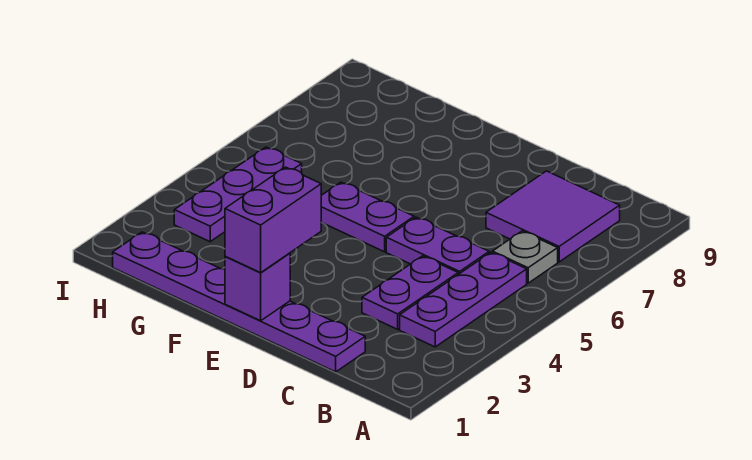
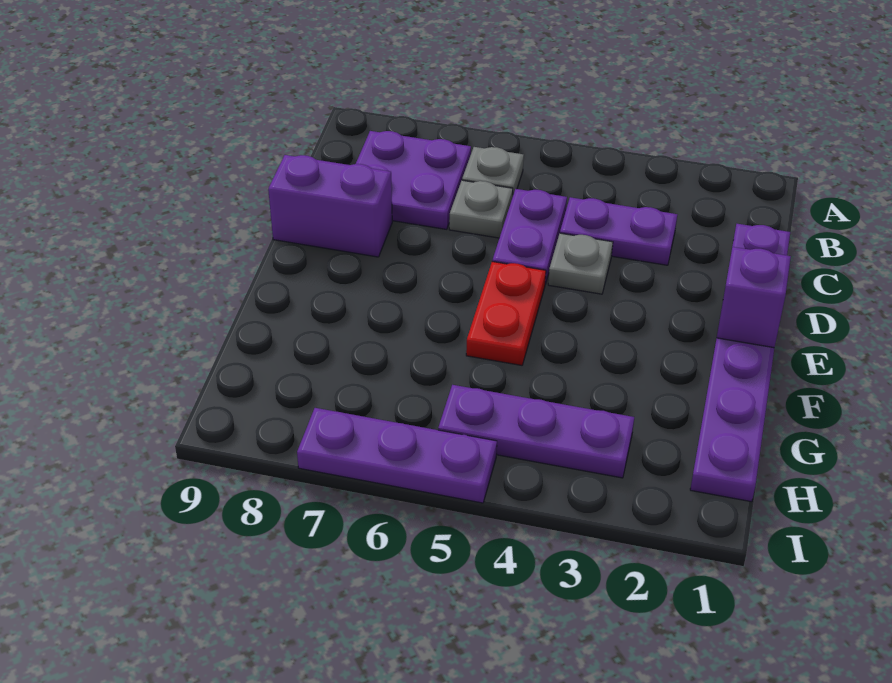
purple plate B3:B5 level 1 -> purple plate I5:I7 level 1
purple tile B7:C8 level 1 -> purple plate B7:C8 level 1
none -> grey plate C6 level 1
none -> grey plate D4 level 1
purple brick E1:E2 level 3 -> purple brick D8:D9 level 1
purple plate E5:F5 level 1 -> red plate E5:F5 level 1

